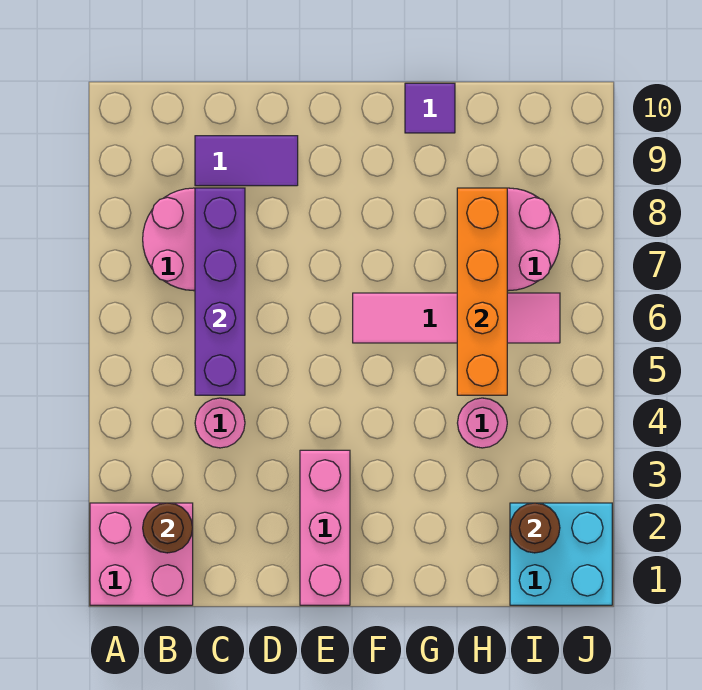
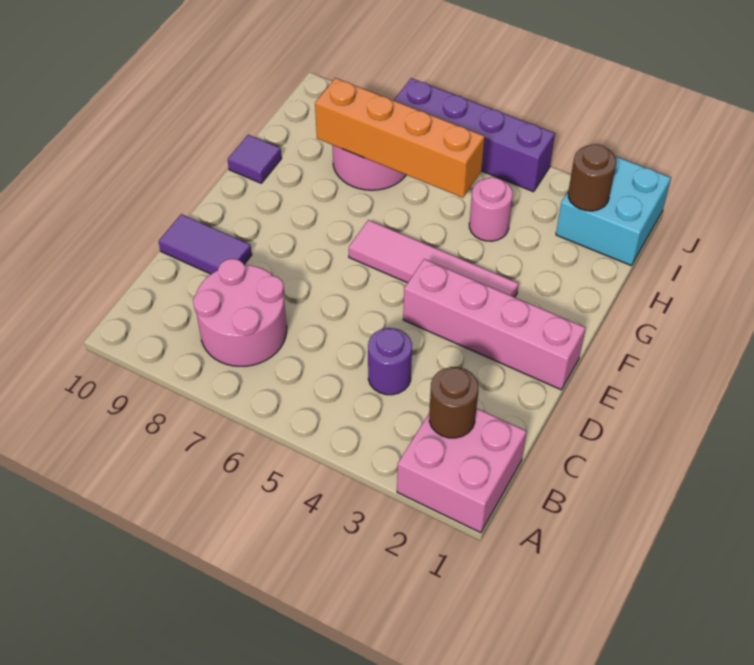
pink round brick C4 level 1 -> purple round brick C4 level 1
purple brick C5:C8 level 2 -> purple brick J4:J7 level 1
purple tile C9:D9 level 1 -> purple tile D9:D10 level 1
pink brick E1:E3 level 1 -> pink brick E1:E4 level 1
pink tile F6:I6 level 1 -> pink tile F3:F6 level 1

